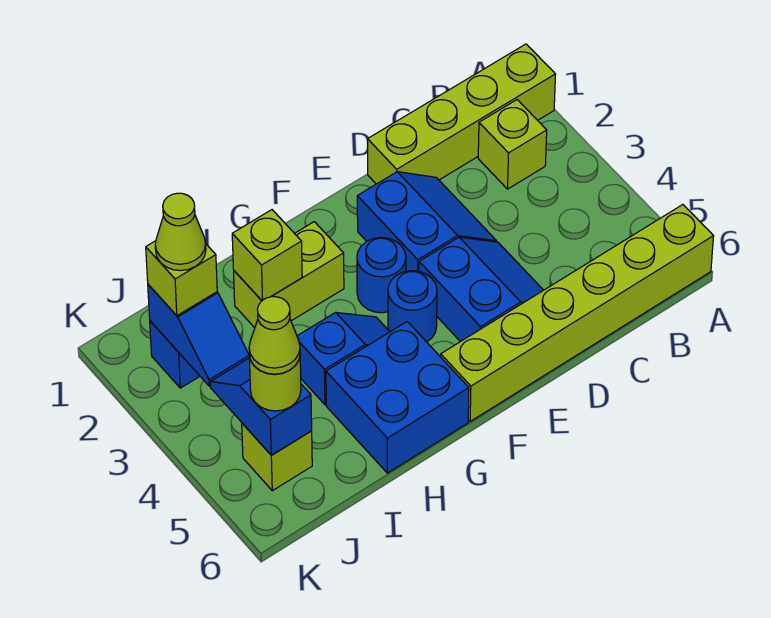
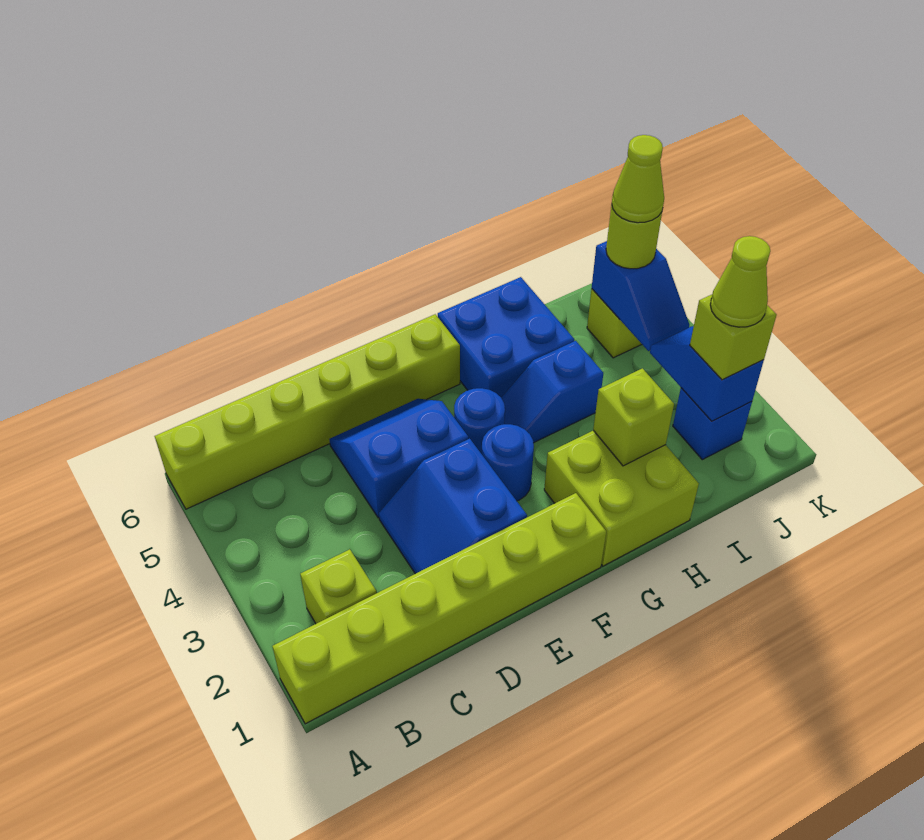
lime brick A1:D1 level 1 -> lime brick A1:F1 level 1
blue slope D4:E5 level 1 top E -> blue slope D4:E5 level 1 top 4
lime brick G2:H2 level 1 -> lime brick G1:H2 level 1

